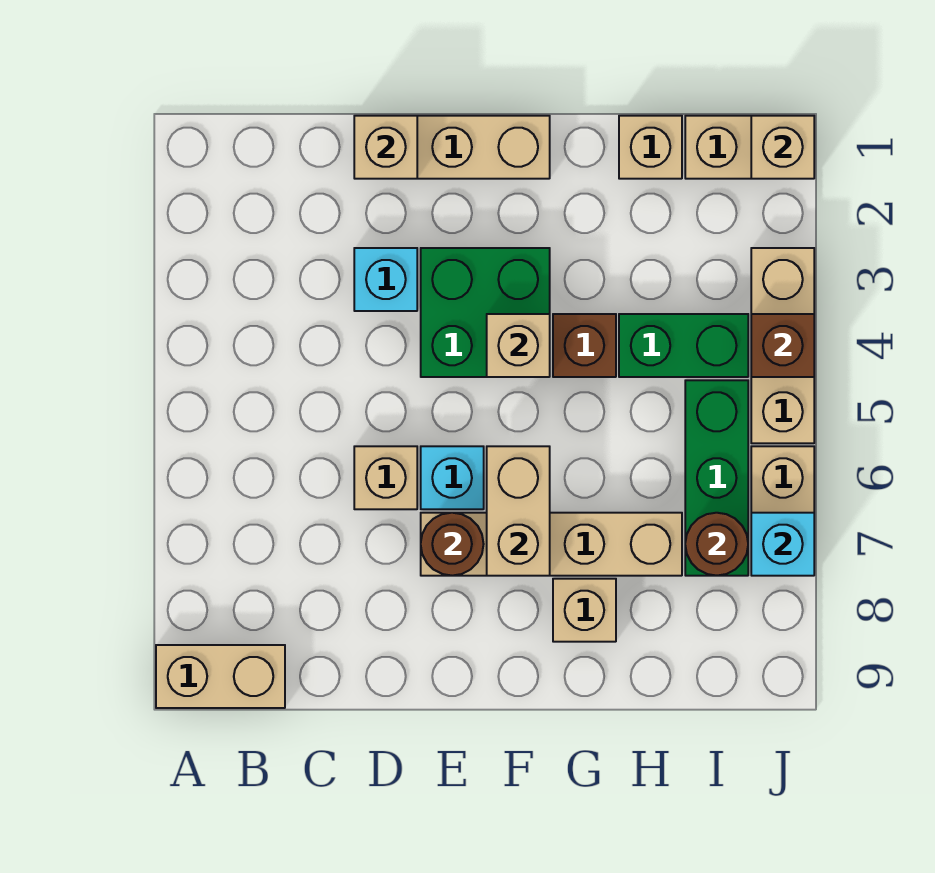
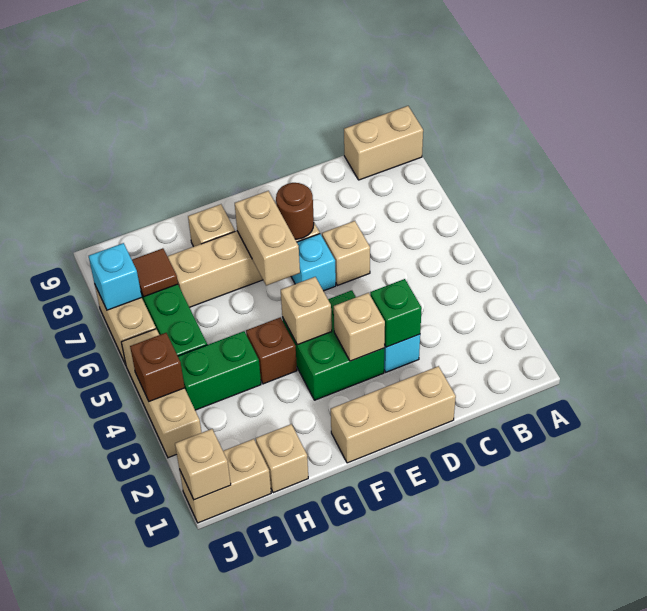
tan brick D1 level 2 -> tan brick E3 level 2
none -> green brick D3 level 2
brown round brick I7 level 2 -> brown tile I7 level 2

